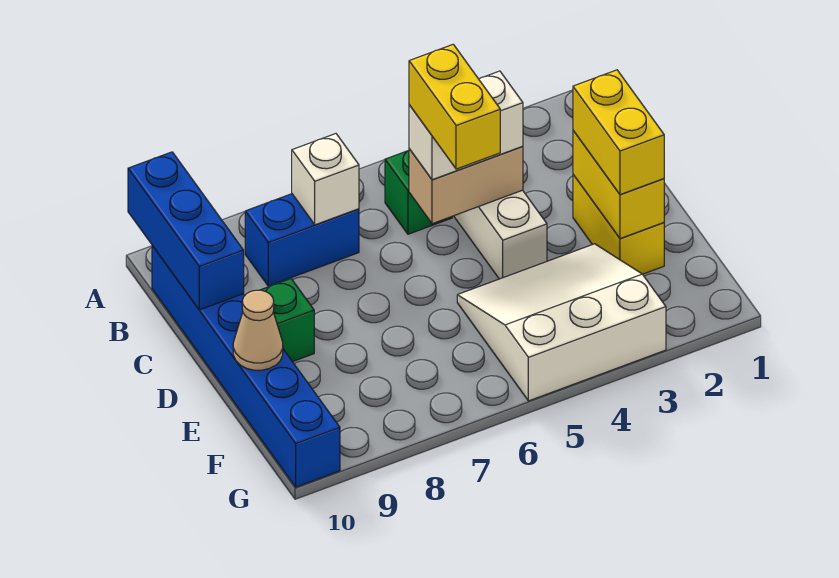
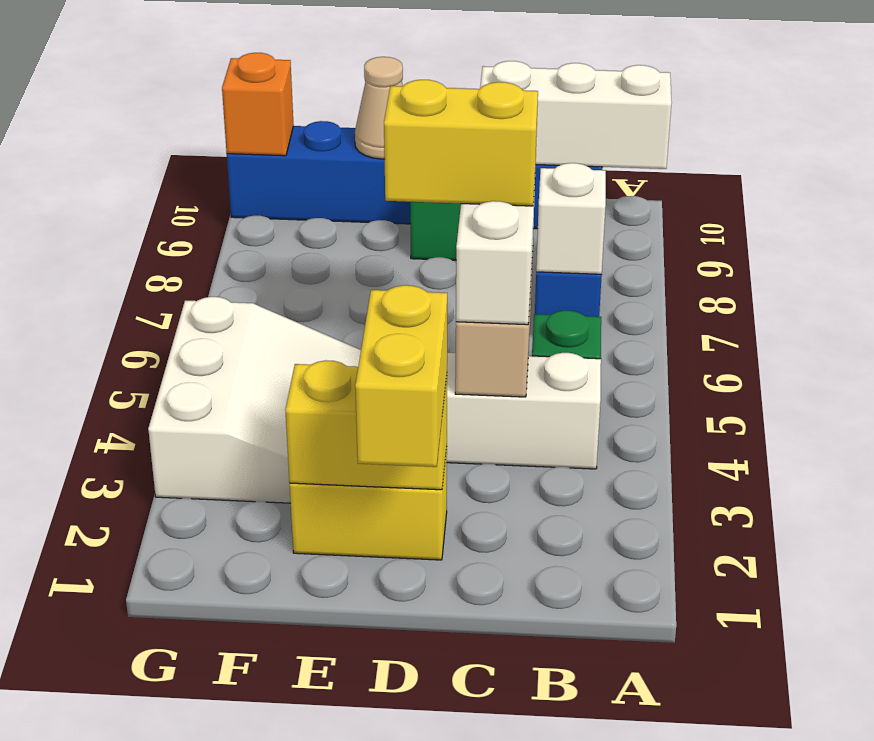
blue brick A10:C10 level 2 -> white brick A10:C10 level 2
yellow brick D2:E2 level 3 -> yellow brick D1:D2 level 3
none -> orange brick G10 level 2

